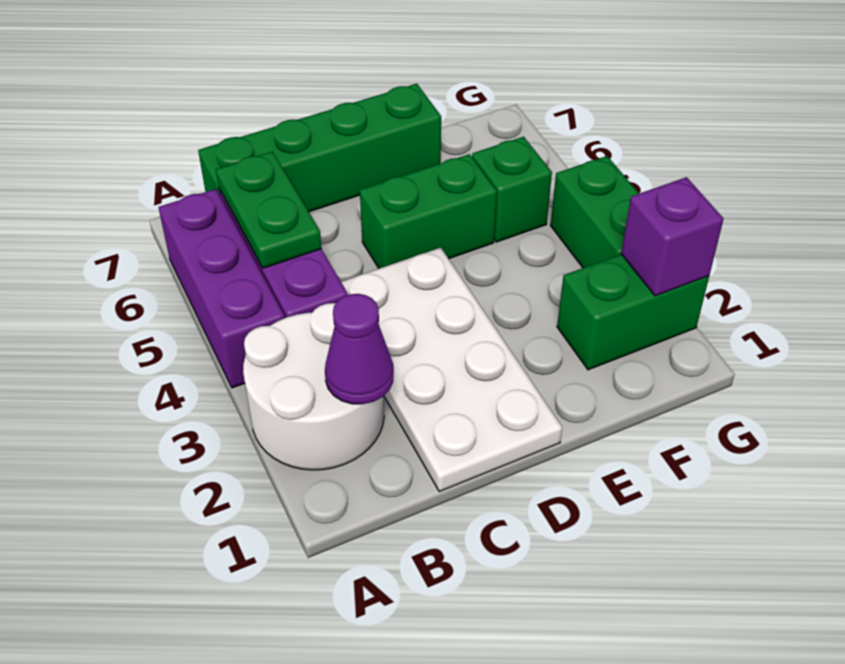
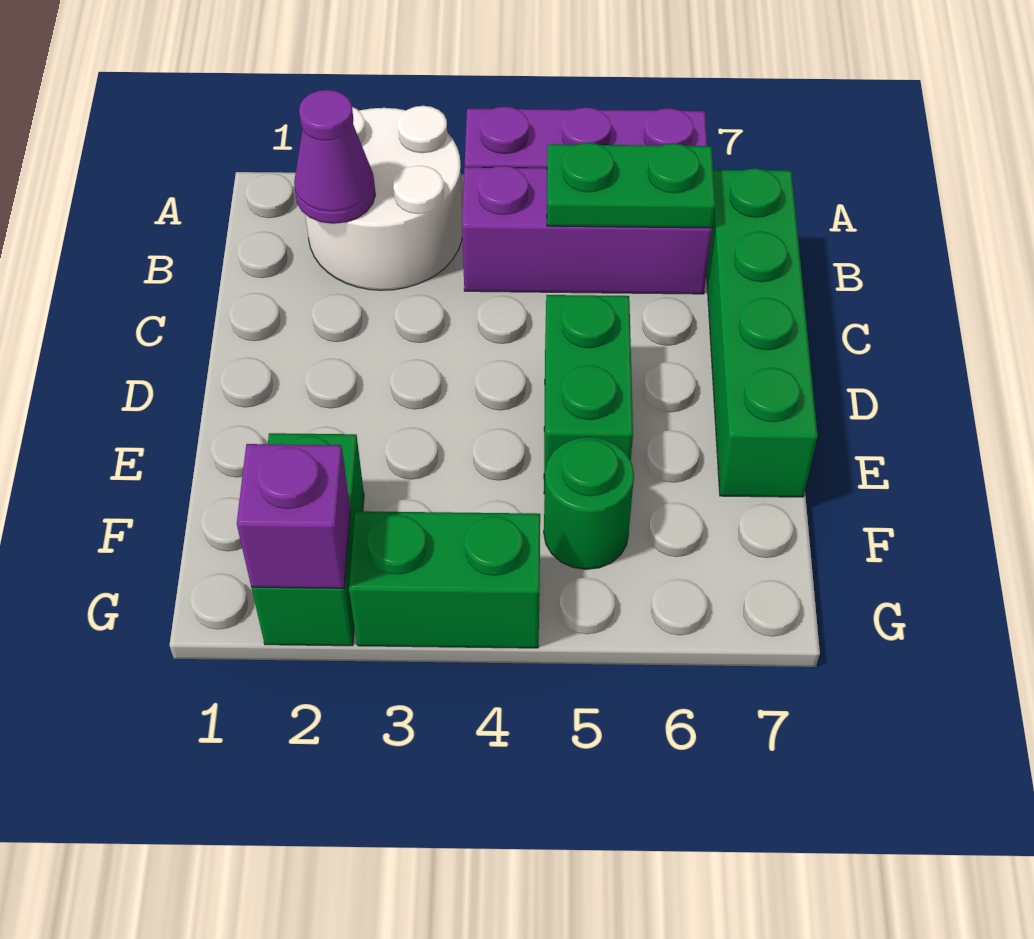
white plate C1:D4 level 1 -> none
green brick F5 level 1 -> green round brick F5 level 1

